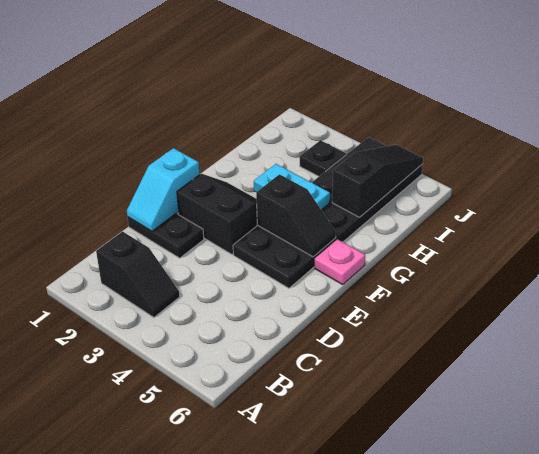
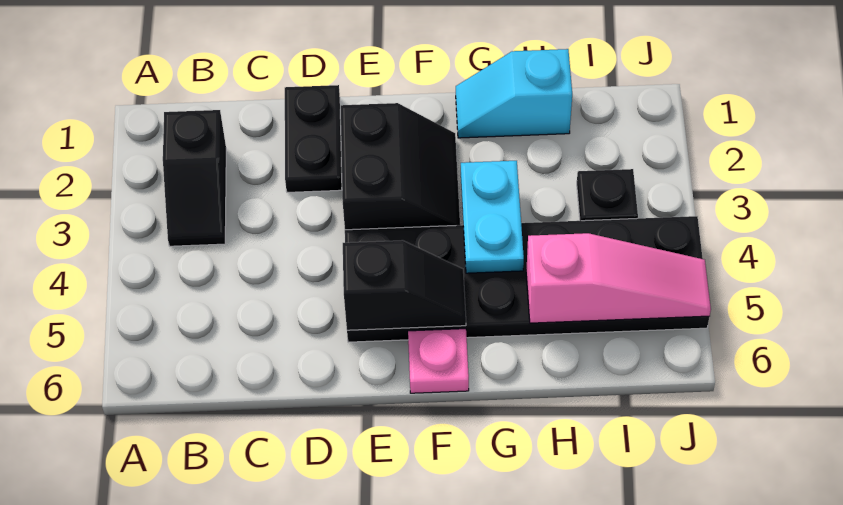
cyan slope D1:E1 level 2 top E -> cyan slope G1:H1 level 1 top H
black slope F4:F5 level 2 top 4 -> black slope E5:F5 level 2 top E
black slope H5:J5 level 2 top H -> pink slope H5:J5 level 2 top H

